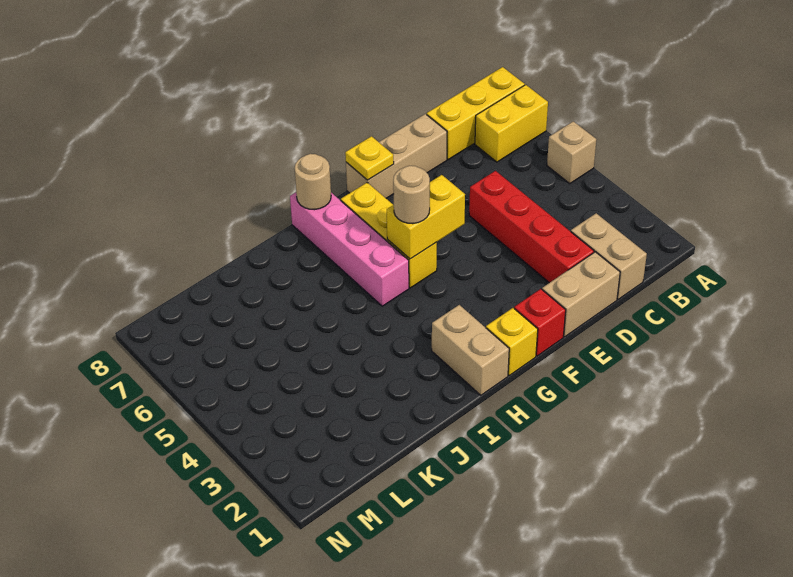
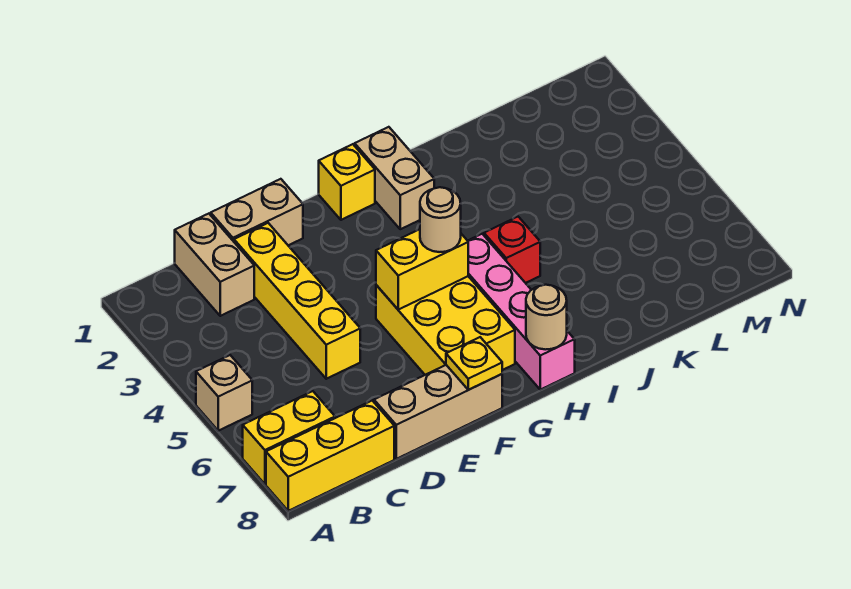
red brick D2:D5 level 1 -> yellow brick D2:D5 level 1
red brick F1 level 1 -> red brick I5 level 1
yellow brick G5:G7 level 1 -> yellow brick F5:G7 level 1

